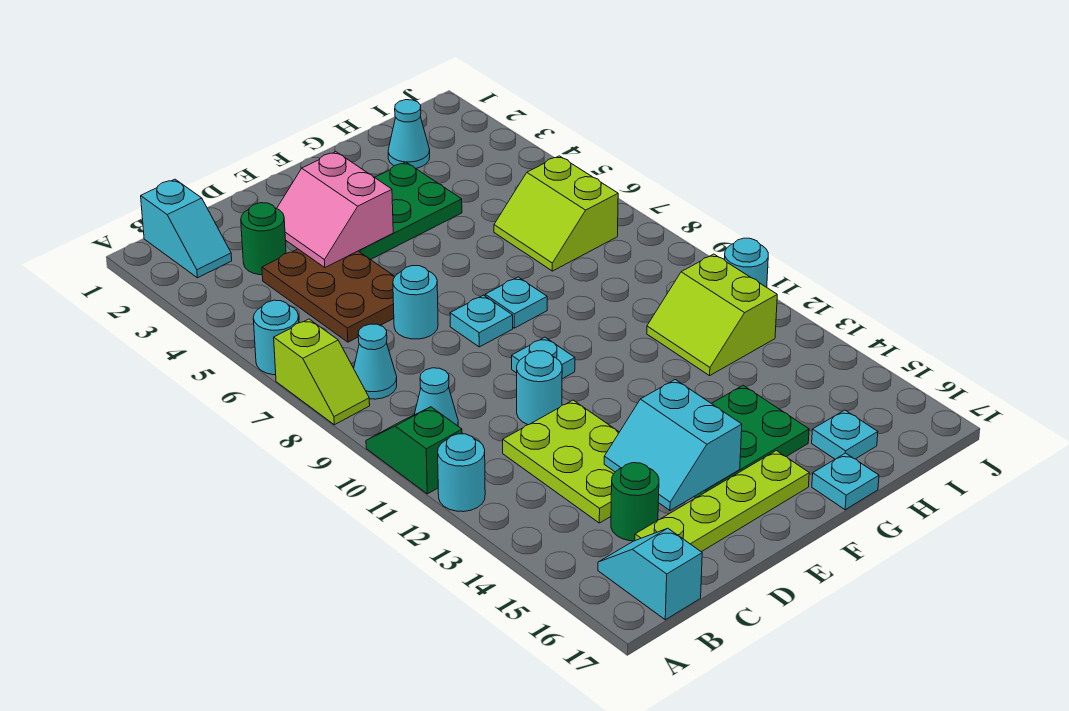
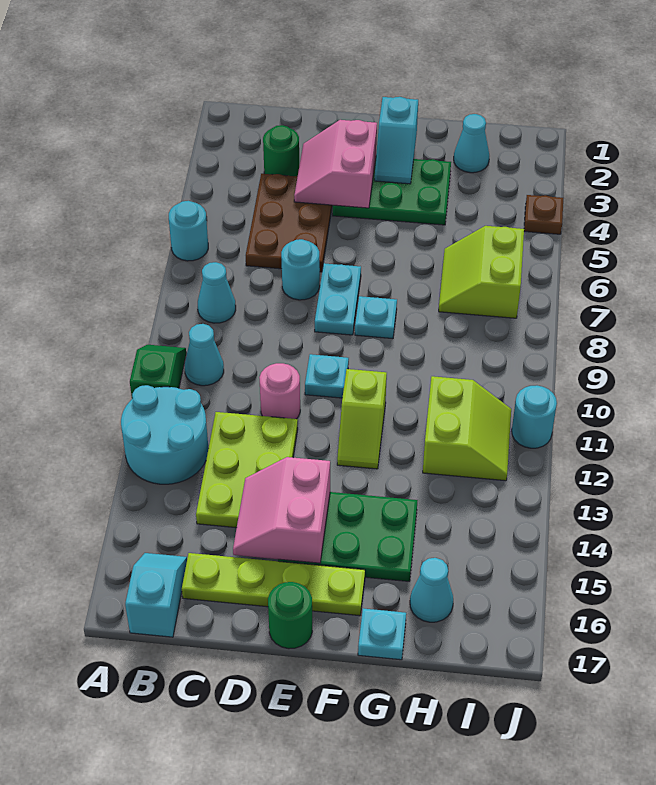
lime slope A7:A8 level 1 top 7 -> lime slope F11:F12 level 1 top 11
cyan round brick A12 level 1 -> cyan round brick A12:B13 level 1
cyan slope B1:B2 level 1 top 1 -> cyan slope F2:F3 level 2 top 2
green round brick C15 level 1 -> green round brick E17 level 1
cyan round brick D11 level 1 -> pink round brick D11 level 1
cyan slope D14:E15 level 2 top E -> pink slope D14:E15 level 2 top E
cyan plate E8 level 1 -> cyan plate E7:E8 level 1
lime slope H11:I12 level 1 top I -> lime slope H11:I12 level 1 top H
cyan plate H16 level 1 -> cyan cone H16 level 1
none -> brown plate J4 level 1

